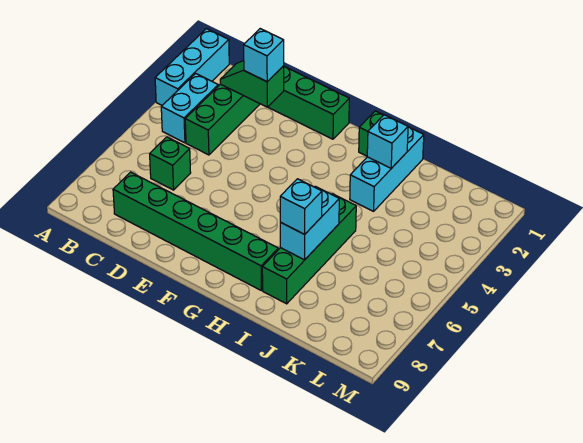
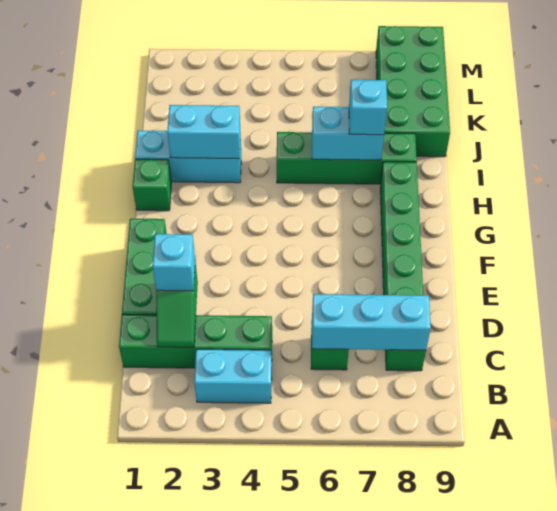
cyan brick A1:A3 level 1 -> cyan brick C6:C8 level 2
cyan brick I2 level 2 -> cyan brick I2:I3 level 2
none -> green brick J8:M9 level 1

